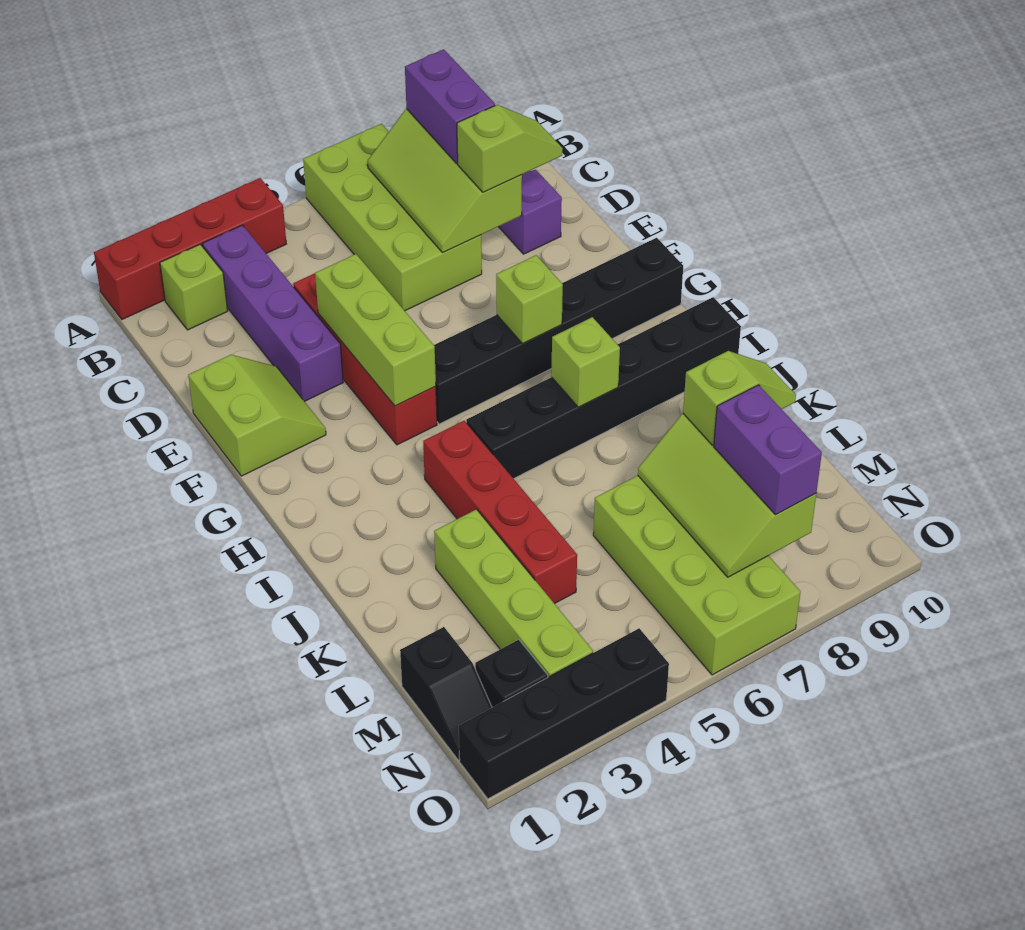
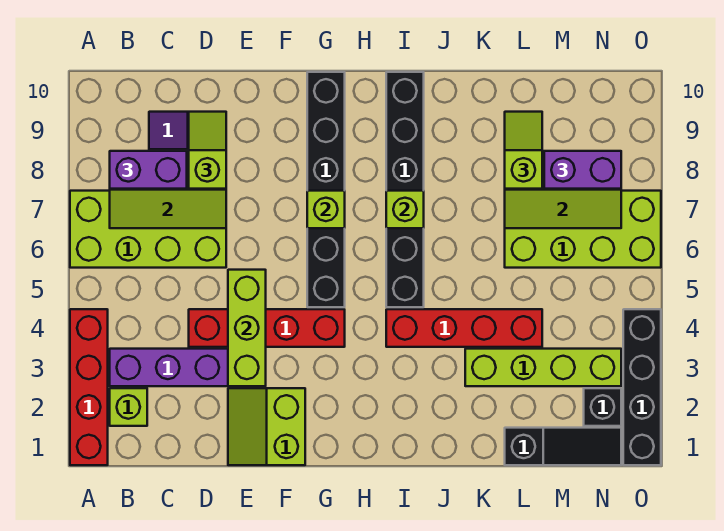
lime slope E1:F2 level 1 top 1 -> lime slope E1:F2 level 1 top F
lime brick E4:G4 level 2 -> lime brick E3:E5 level 2
black slope M1:N1 level 1 top M -> black slope L1:N1 level 1 top L

